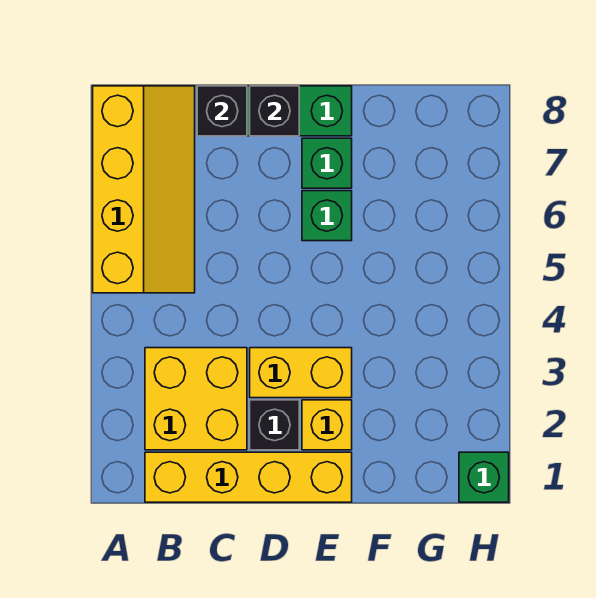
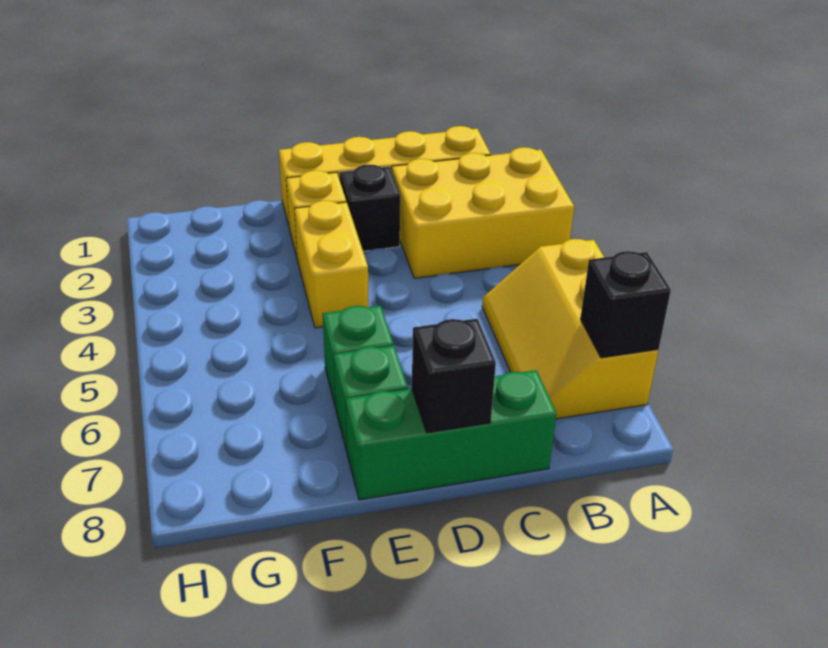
yellow slope A5:B8 level 1 top A -> yellow slope A5:B7 level 1 top A
yellow brick B2:C3 level 1 -> yellow brick A2:C3 level 1
black brick C8 level 2 -> black brick A7 level 2
yellow brick D3:E3 level 1 -> yellow brick E3:E4 level 1
green brick H1 level 1 -> none

